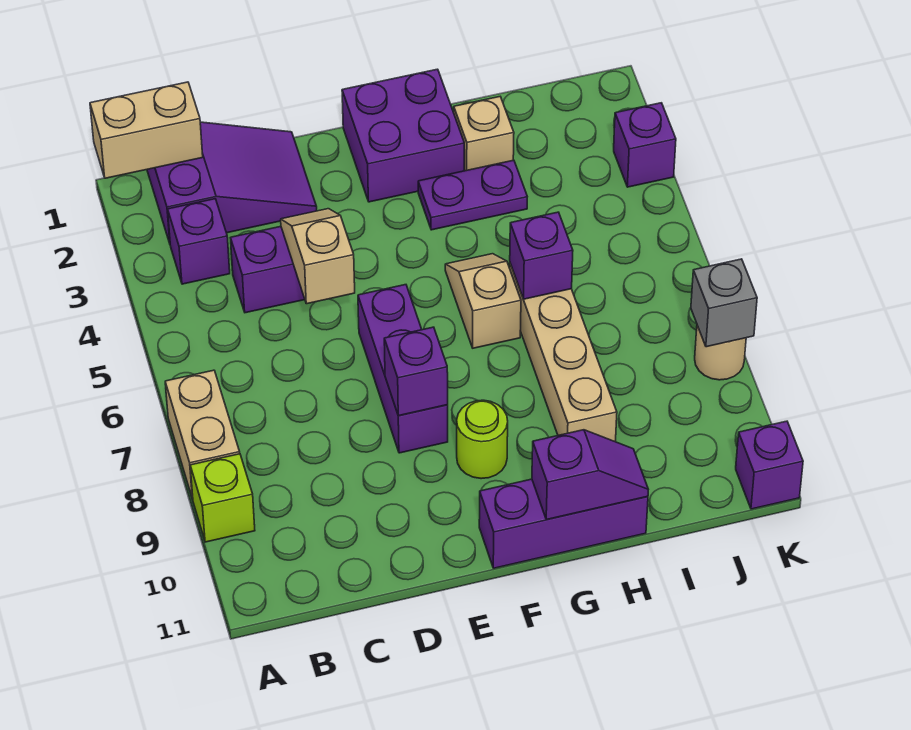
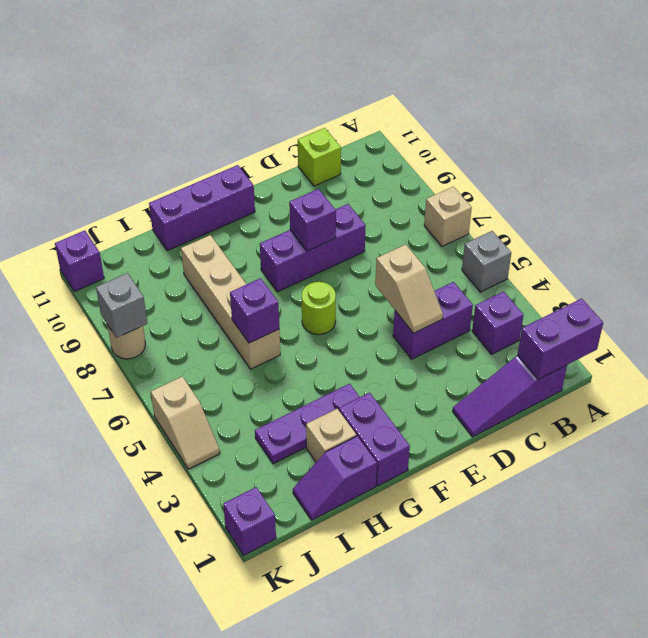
tan brick A1:B1 level 2 -> purple brick A1:B1 level 2
none -> grey brick A5 level 1
tan brick A7:A8 level 1 -> tan brick A7 level 1
lime brick A9 level 1 -> lime brick C11 level 1
purple slope B1:D2 level 1 top B -> purple slope B1:D1 level 1 top B
purple brick E6:E8 level 1 -> purple brick D8:F8 level 1
purple brick F1:G2 level 1 -> purple brick G1:G2 level 1
lime round brick F9 level 1 -> lime round brick F6 level 1
purple plate G3:H3 level 1 -> purple plate G3:I3 level 1
tan slope G5:G6 level 1 top 6 -> tan slope K4:K5 level 1 top 5
purple slope G11:H11 level 2 top G -> purple slope H1:I1 level 1 top H
purple brick K3 level 1 -> purple brick K1 level 1

